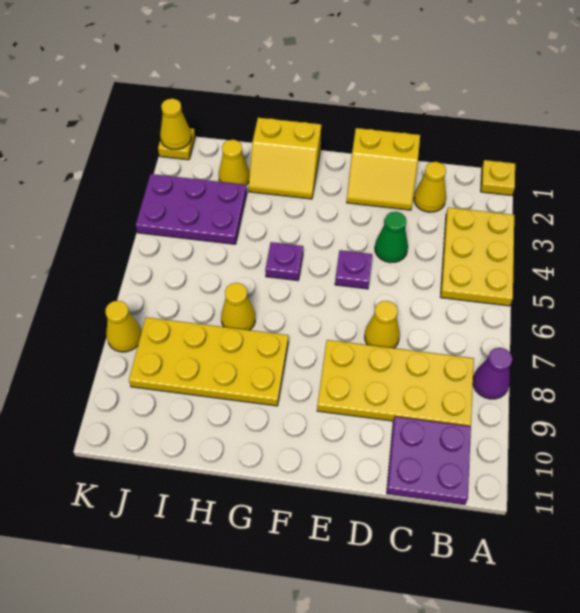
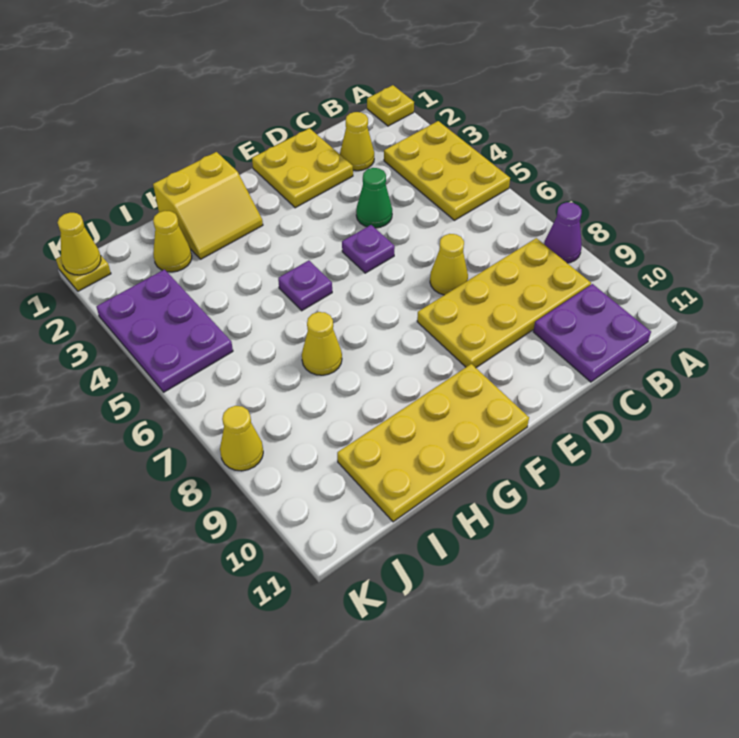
yellow slope D1:E2 level 1 top 1 -> yellow plate D1:E2 level 1
yellow plate G8:J9 level 1 -> yellow plate F10:I11 level 1
purple plate I3:K4 level 1 -> purple plate J3:K5 level 1

